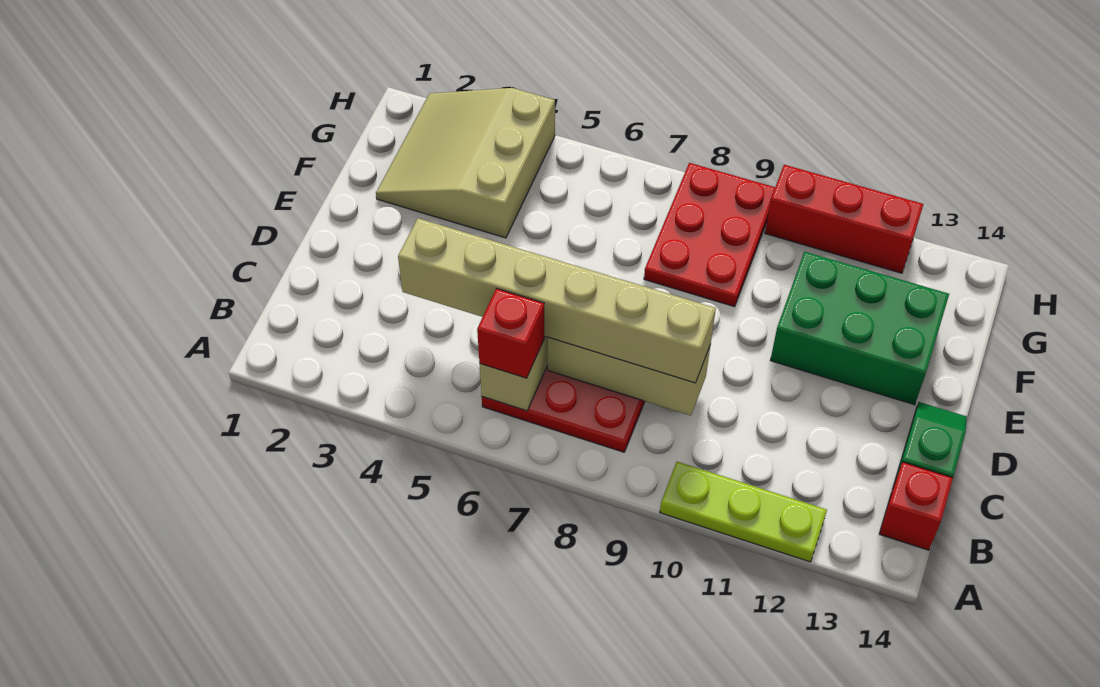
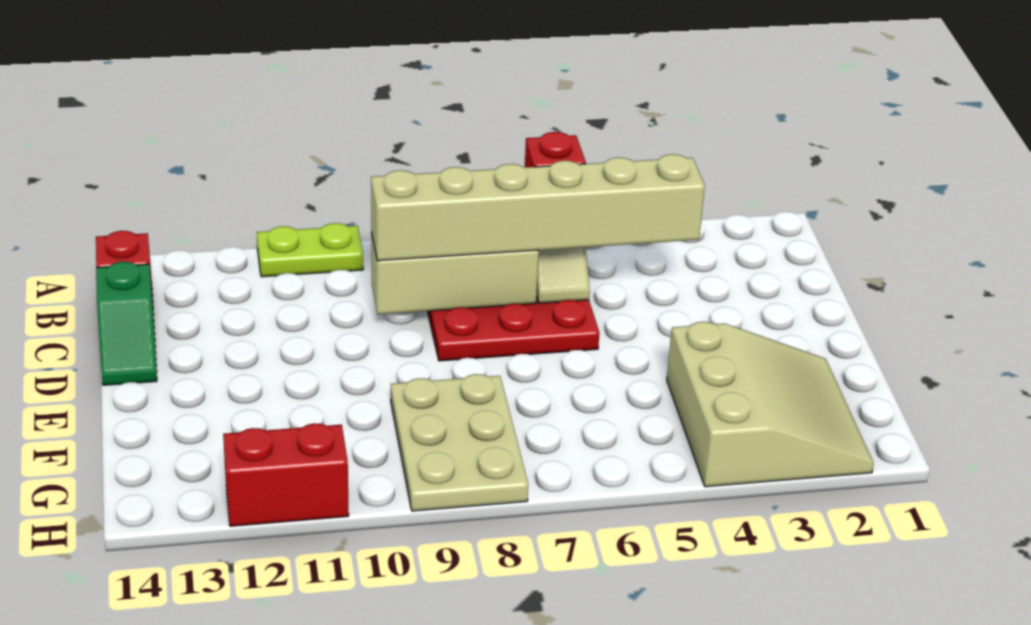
lime plate A10:A12 level 1 -> lime plate A10:A11 level 1
green brick E11:F13 level 1 -> none
red plate F8:H9 level 1 -> tan plate F8:H9 level 1
red brick H10:H12 level 1 -> red brick H11:H12 level 1

